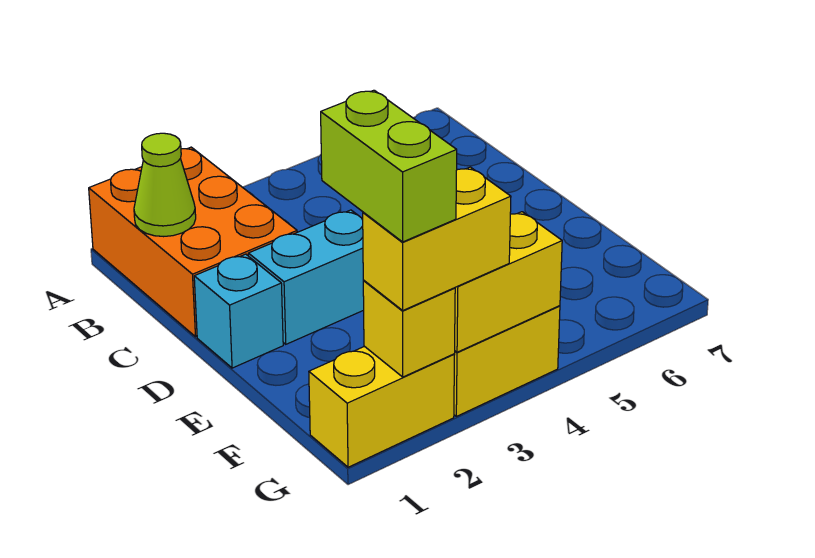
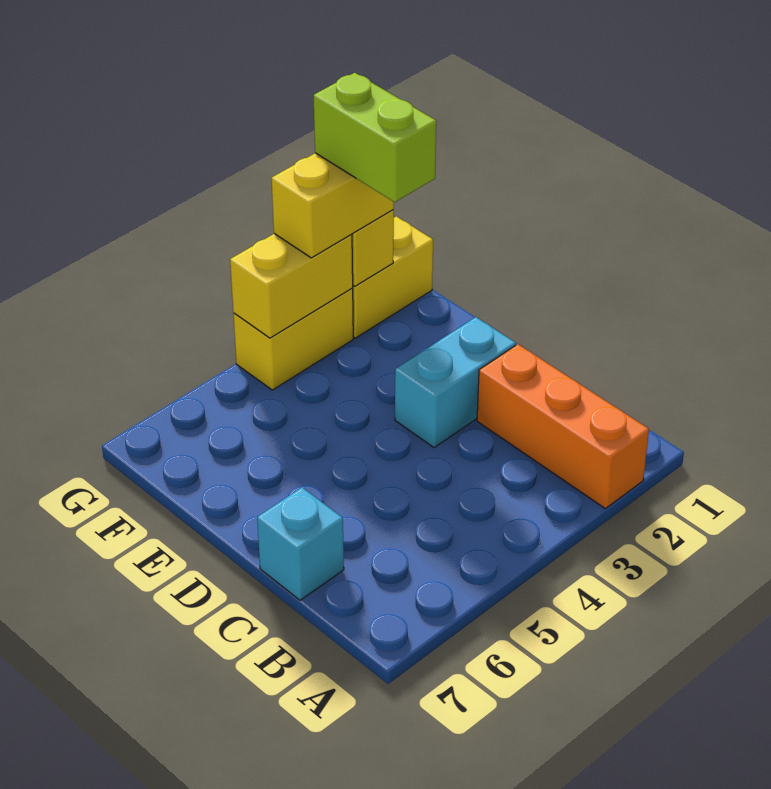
orange brick A1:C2 level 1 -> orange brick A2:C2 level 1
lime cone B1 level 2 -> none
cyan brick D1 level 1 -> cyan brick C7 level 1

